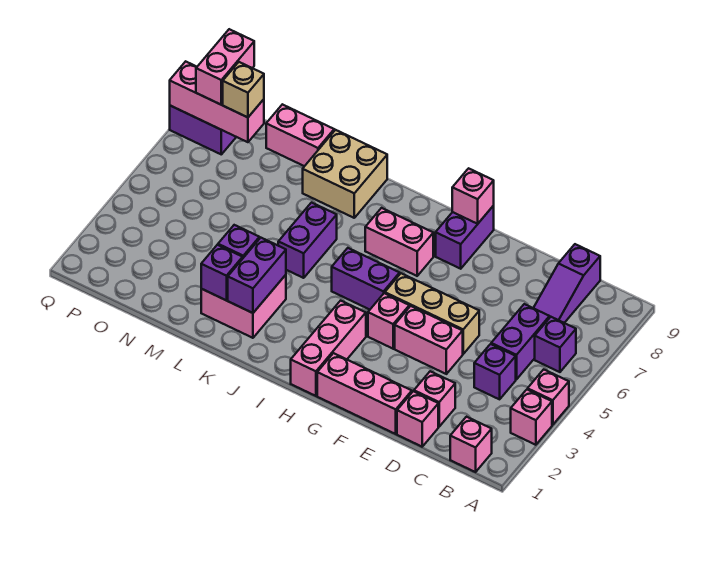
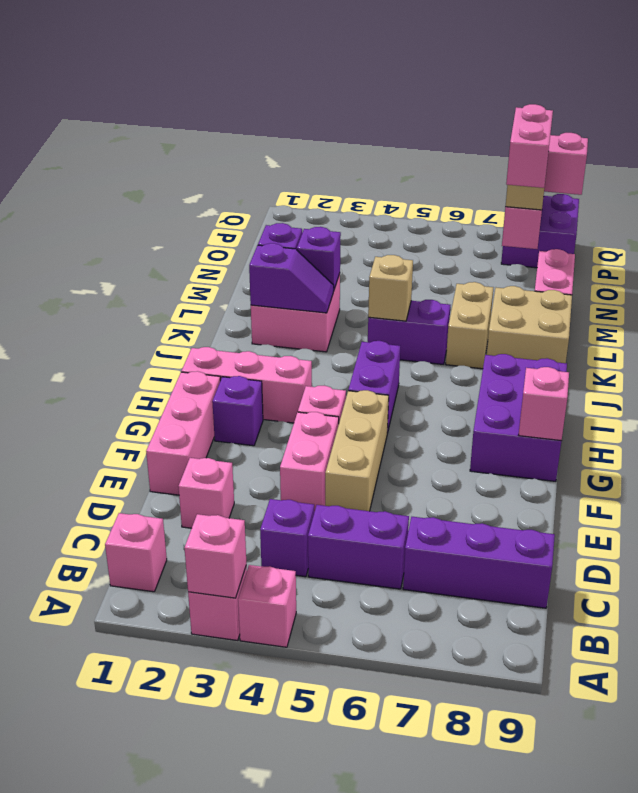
purple brick B6 level 1 -> purple brick G2 level 1
purple slope C7:C9 level 1 top 9 -> purple brick C7:C9 level 1
pink brick D1 level 1 -> pink brick A3 level 2
purple brick G8:G9 level 1 -> purple brick G8:I9 level 1
pink brick H7:I7 level 1 -> pink brick N8:O8 level 4
purple brick K2:K3 level 2 -> purple slope K2:K3 level 2 top 2
none -> tan brick K5 level 2
none -> tan brick K7:L7 level 1

